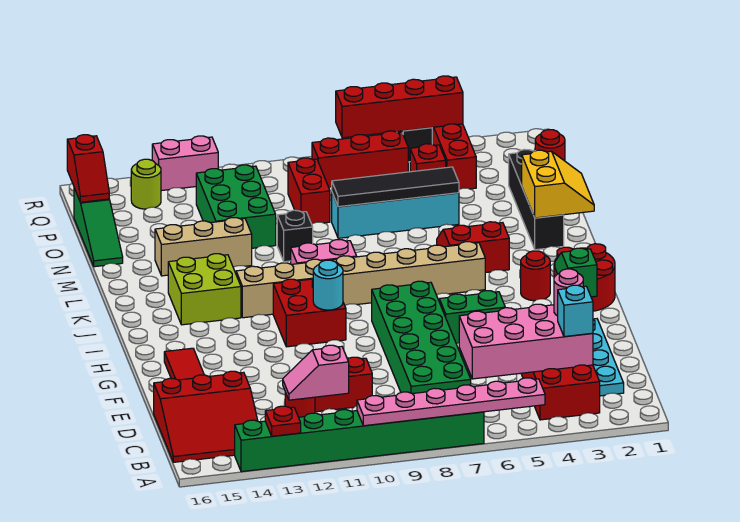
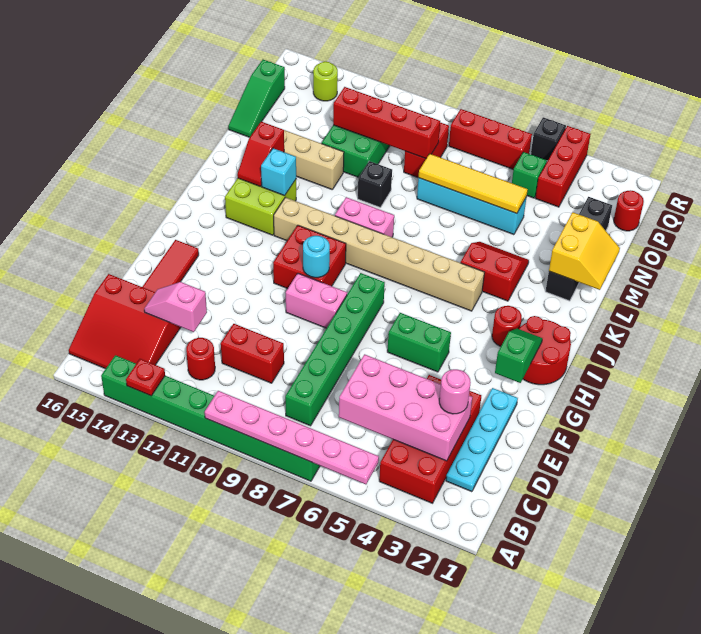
cyan brick C3 level 3 -> cyan brick K13 level 2
green brick C7:H8 level 1 -> green brick C8:H8 level 1
pink slope C11:C12 level 2 top 11 -> pink slope D13:D14 level 2 top 13
black tile N5:N8 level 2 -> yellow tile N5:N8 level 2
red brick P5 level 1 -> green brick P5 level 1
red slope P16:Q16 level 2 top Q -> red slope K14:L14 level 2 top L
red brick R4:R7 level 2 -> red brick O9:O12 level 2
pink brick R12:R13 level 1 -> pink brick G9:G10 level 1

